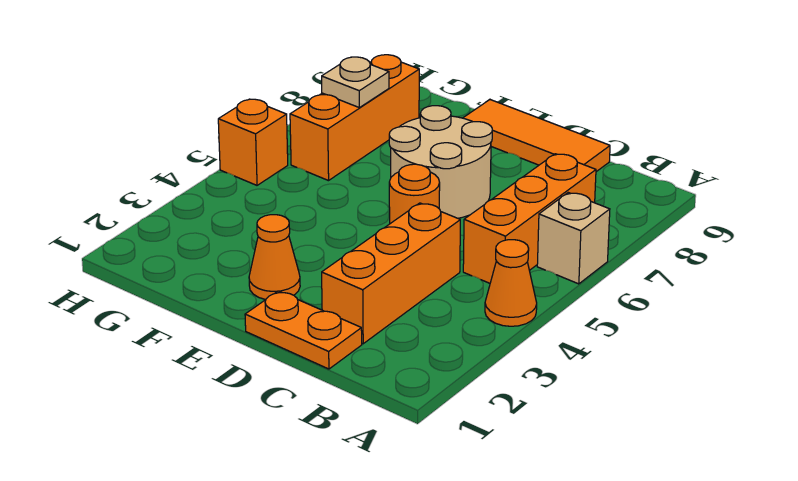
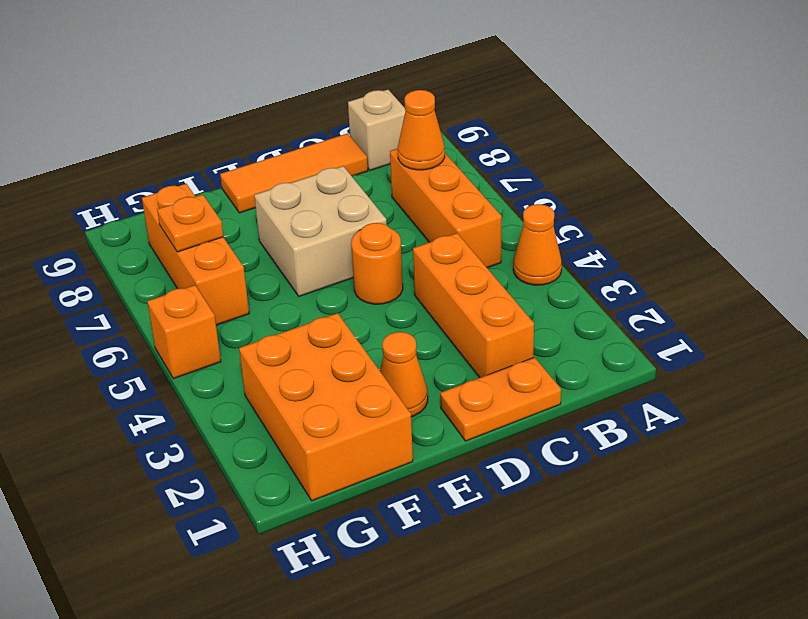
tan brick A6 level 1 -> tan brick B9 level 1
none -> orange cone B7 level 2
tan round brick D6:E7 level 1 -> tan brick D6:E7 level 1
none -> orange brick F1:G3 level 1
tan plate G7 level 2 -> orange plate G7 level 2

